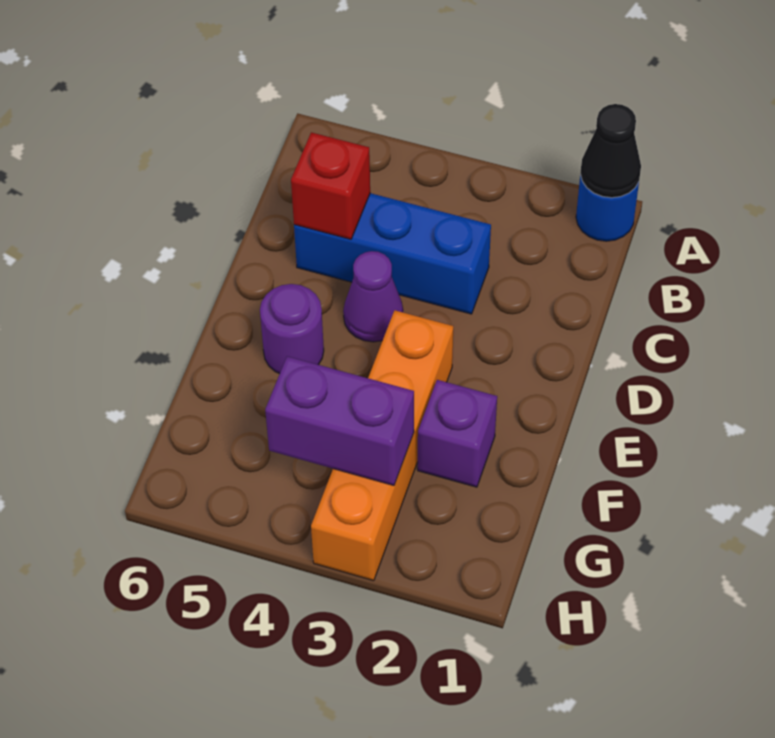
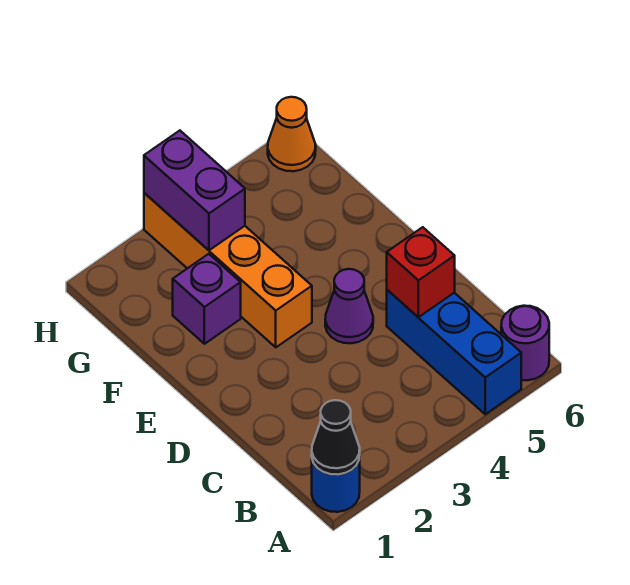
blue brick C3:C5 level 1 -> blue brick A5:C5 level 1
purple round brick E5 level 1 -> purple round brick A6 level 1
purple brick G3:G4 level 2 -> purple brick G3:H3 level 2
none -> orange cone H6 level 1

